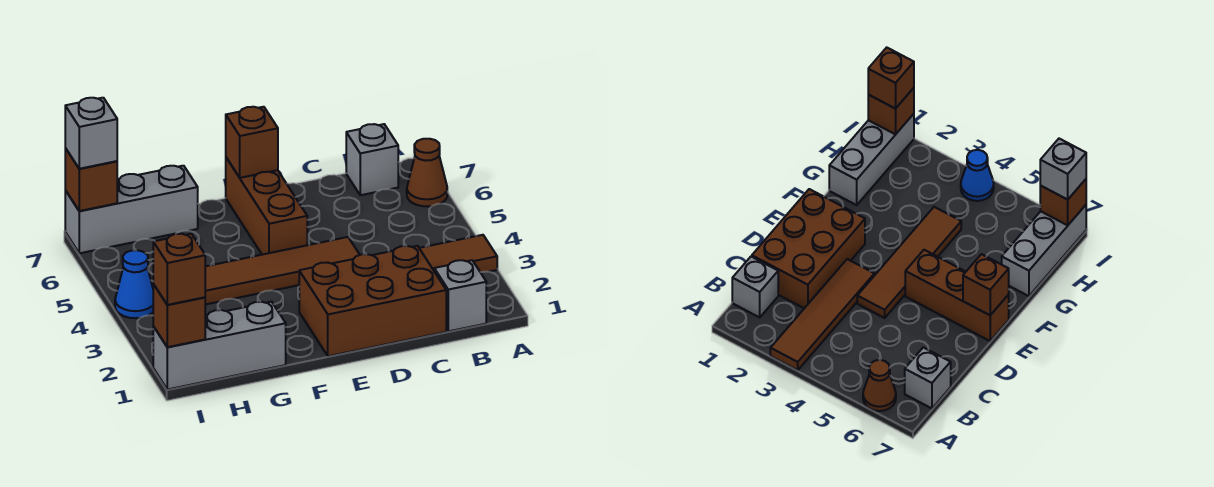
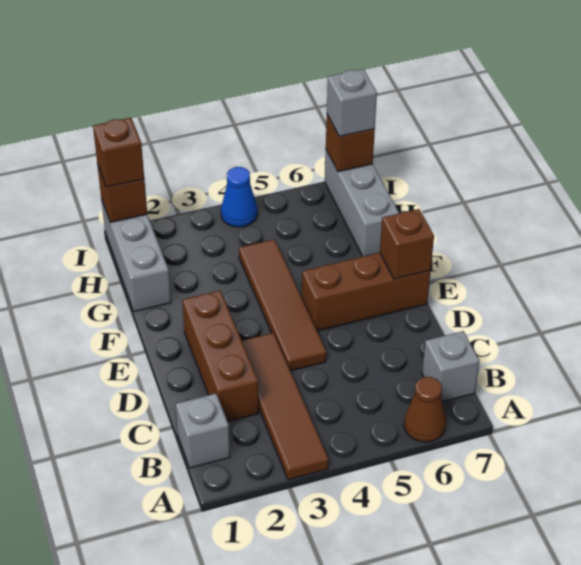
brown brick C1:E2 level 1 -> brown brick C2:E2 level 1

